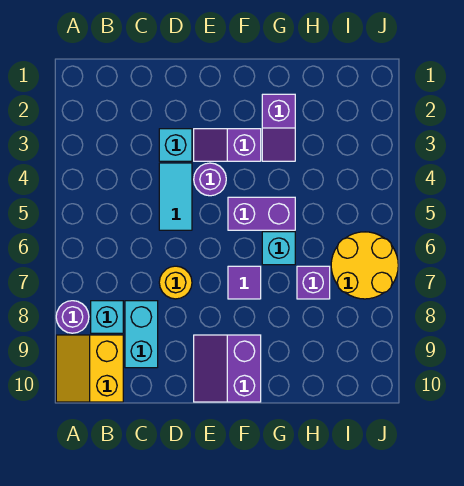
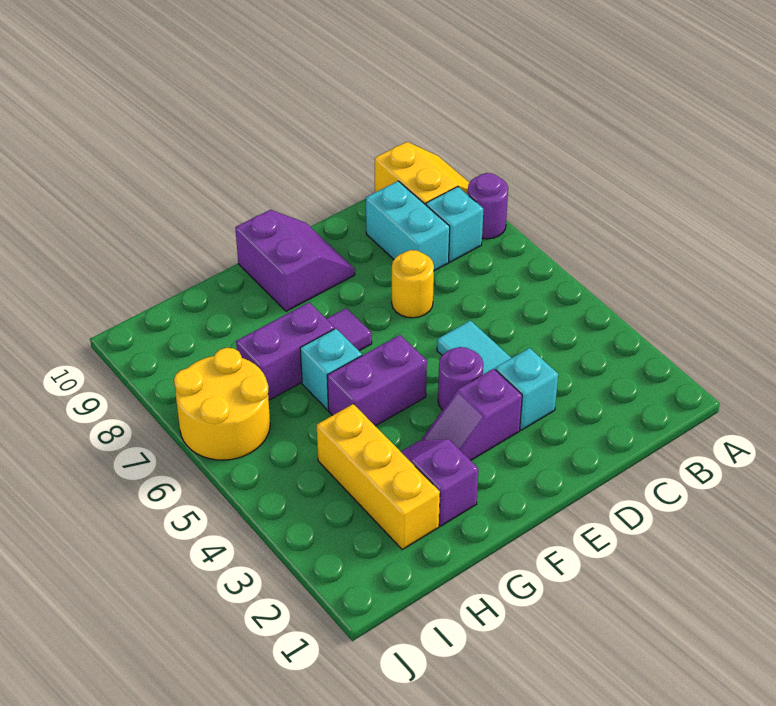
purple slope E3:F3 level 1 top F -> purple slope E3:F3 level 1 top E
none -> yellow brick H2:H4 level 1
purple brick H7 level 1 -> purple brick G7:H7 level 1

